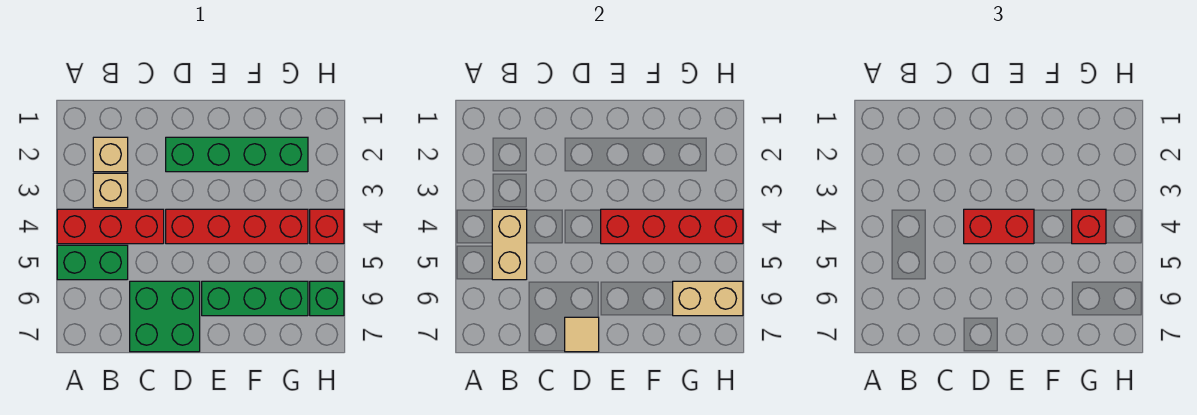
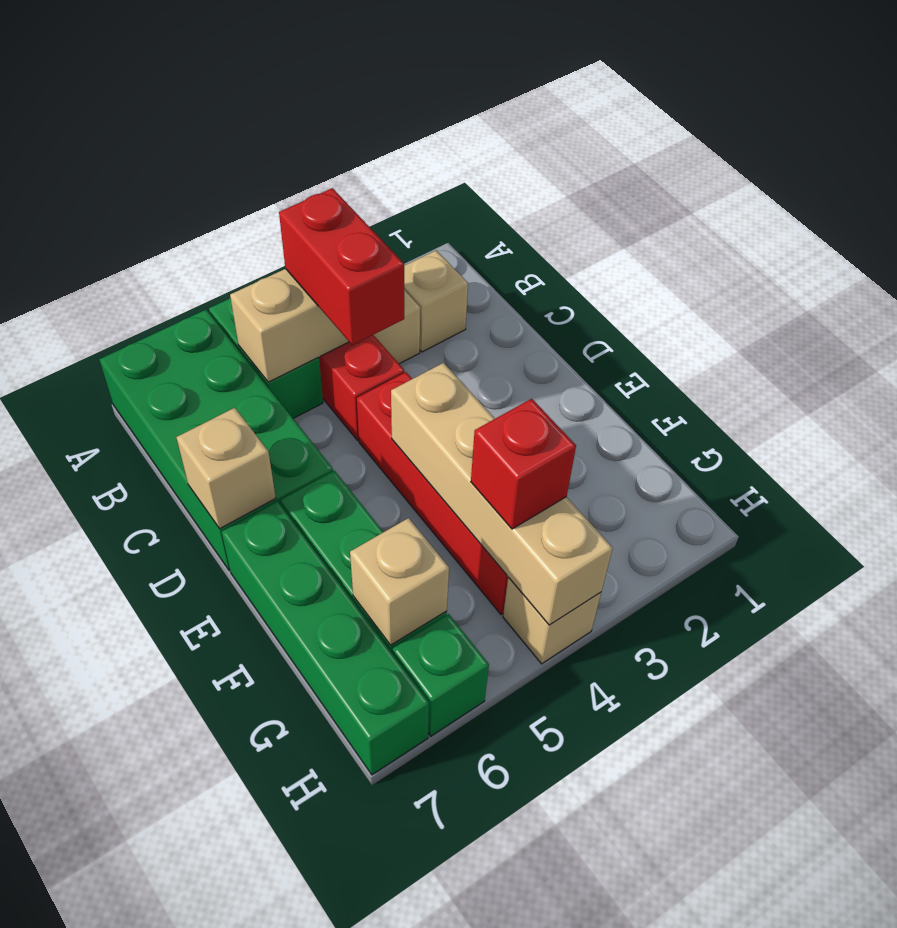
green brick C6:D7 level 1 -> green brick A6:D7 level 1
green brick D2:G2 level 1 -> green brick E7:H7 level 1
red brick D4:E4 level 3 -> red brick B4:C4 level 3
tan tile D7 level 2 -> tan brick D7 level 2
red brick E4:H4 level 2 -> tan brick E4:H4 level 2
tan brick G6:H6 level 2 -> tan brick G6 level 2
red brick H4 level 1 -> tan brick H4 level 1

